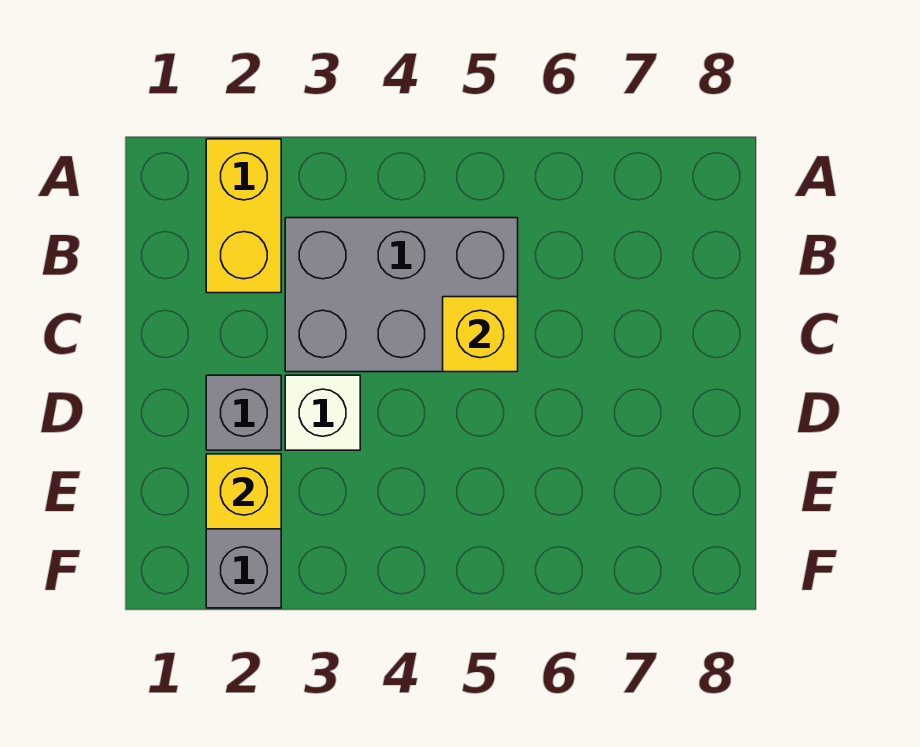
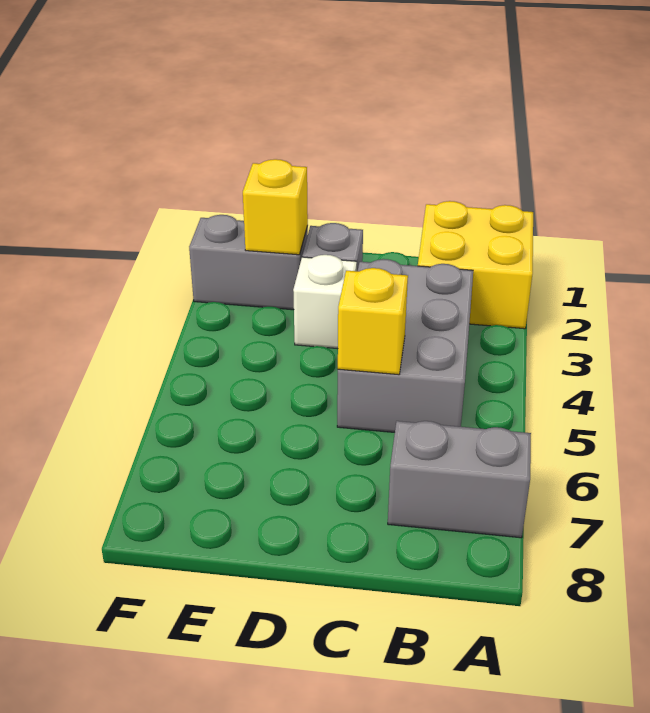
yellow brick A2:B2 level 1 -> yellow brick A1:B2 level 1
none -> grey brick A7:B7 level 1

